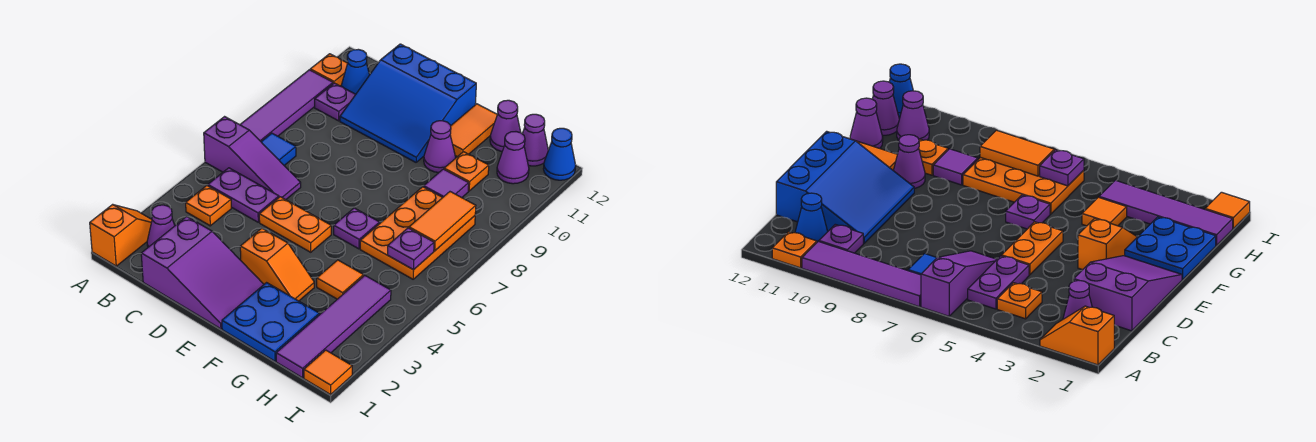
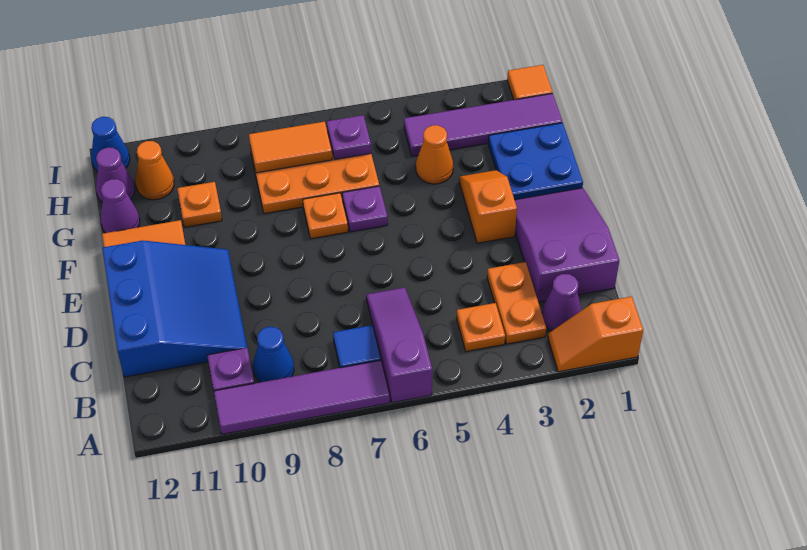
orange plate A11 level 1 -> orange plate F7 level 1
purple plate B5:C5 level 1 -> none
blue cone B11 level 1 -> blue cone B9 level 1
orange plate D5:E5 level 1 -> orange plate B3:C3 level 1
purple cone F10 level 1 -> none
orange tile G4 level 1 -> orange cone G4 level 1
purple tile G9 level 1 -> none
purple cone H11 level 1 -> orange cone H11 level 1

